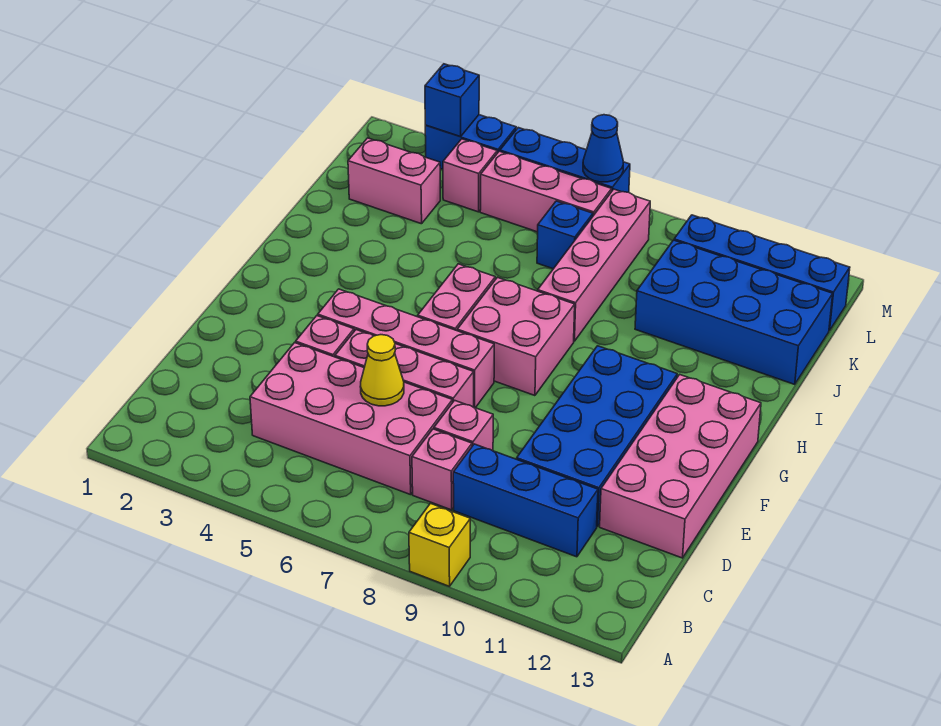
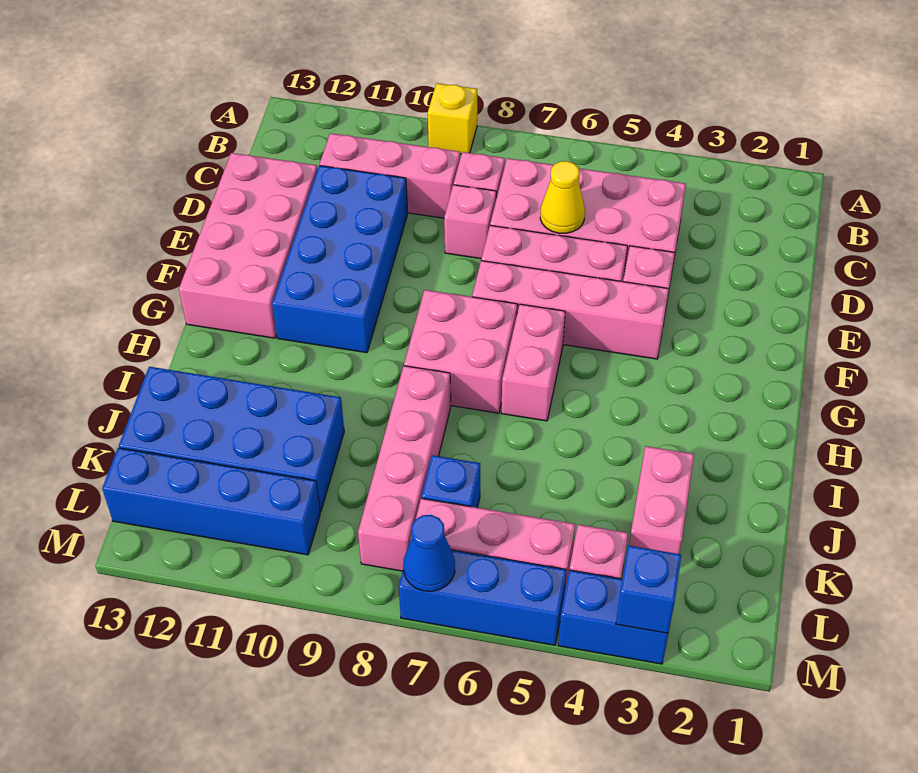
blue brick C9:C11 level 1 -> pink brick C9:C11 level 1
pink brick K2:K3 level 1 -> pink brick J3:K3 level 1

